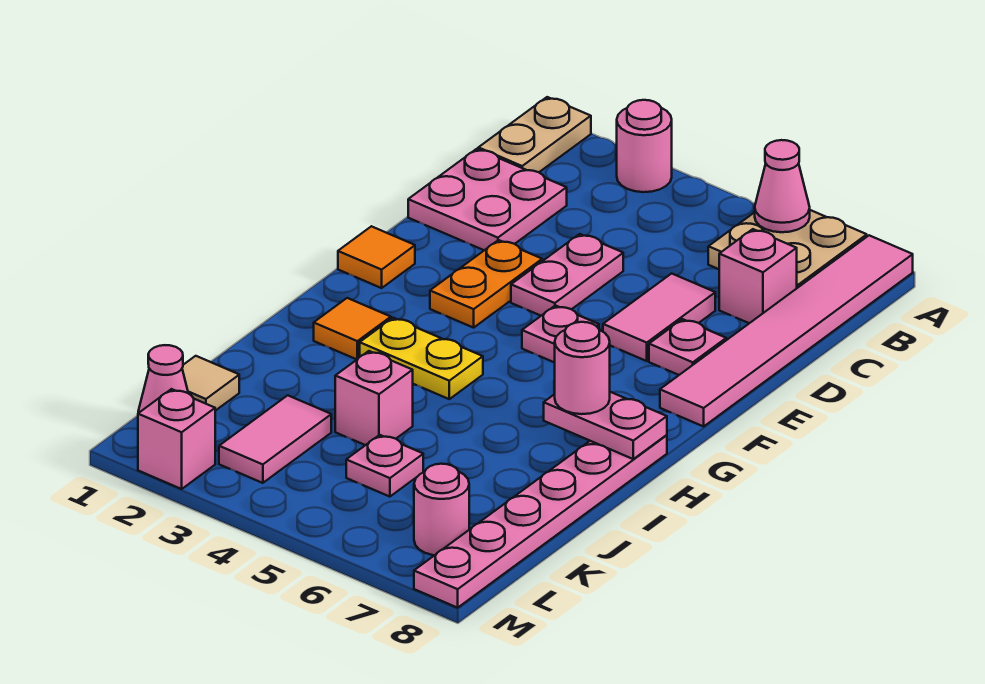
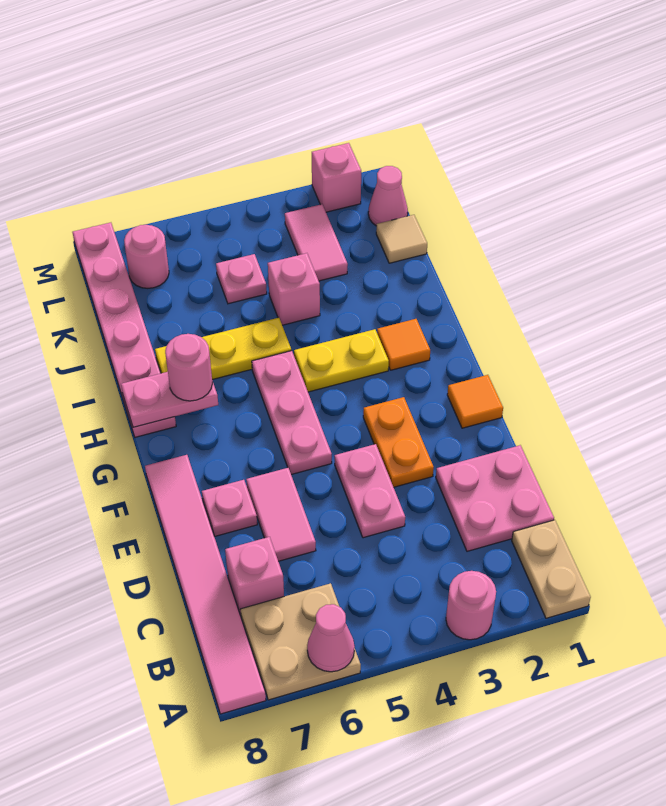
pink plate F5 level 1 -> pink plate F5:H5 level 1
none -> yellow plate I5:I7 level 1

